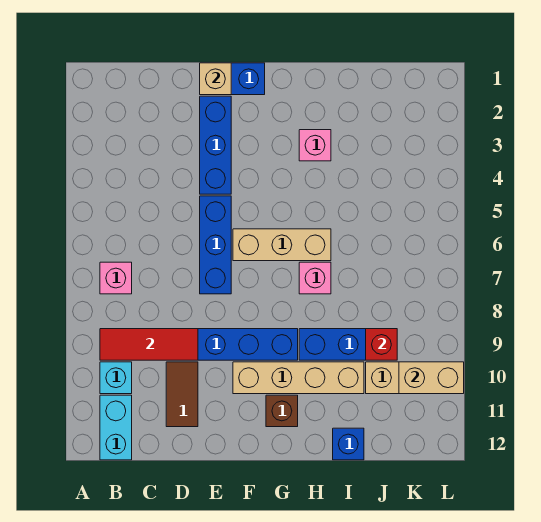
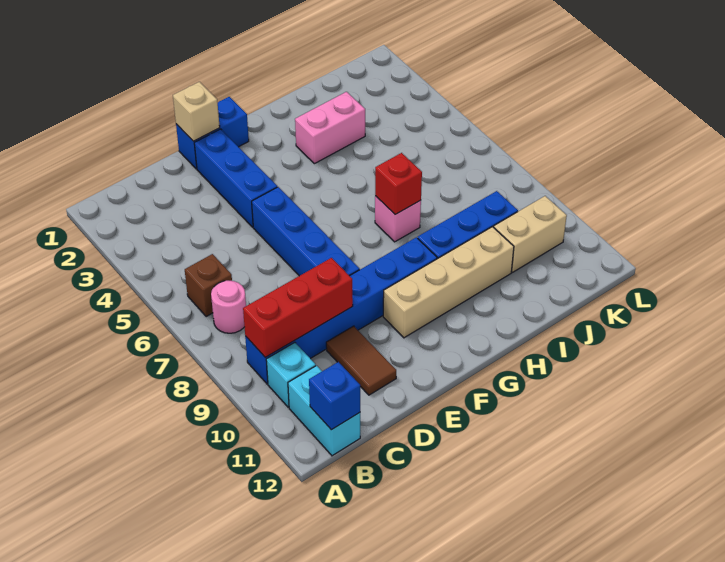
pink brick B7 level 1 -> pink round brick B7 level 1
red tile B9:D9 level 2 -> red brick B9:D9 level 2
blue brick E5:E7 level 1 -> blue brick E5:E8 level 1
tan brick F6:H6 level 1 -> none
brown brick G11 level 1 -> brown brick B6 level 1
pink brick H3 level 1 -> pink brick H3:I3 level 1
blue brick I12 level 1 -> blue brick B12 level 2
red brick J9 level 2 -> red brick H7 level 2
tan brick K10:L10 level 2 -> none

